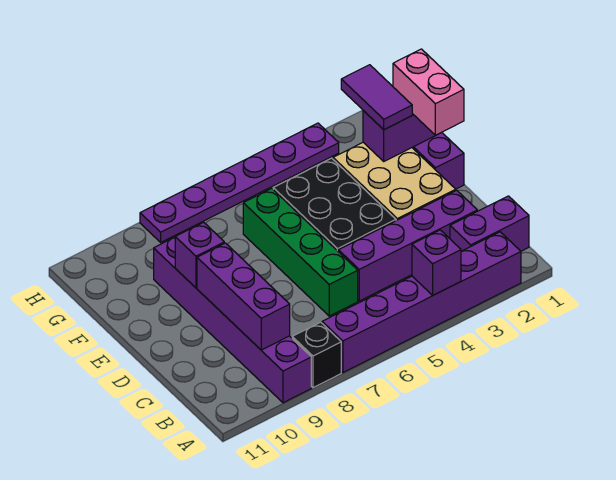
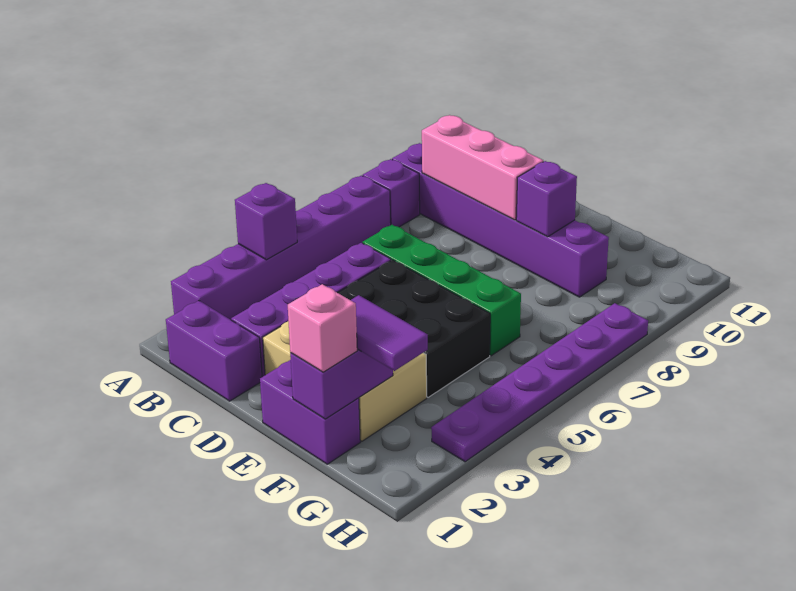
black brick A8 level 1 -> purple brick A8 level 1
purple brick B1:B2 level 1 -> purple brick B1:C1 level 1
purple brick B9:D9 level 2 -> pink brick B9:D9 level 2
pink brick E1:F1 level 3 -> pink brick F1 level 3

